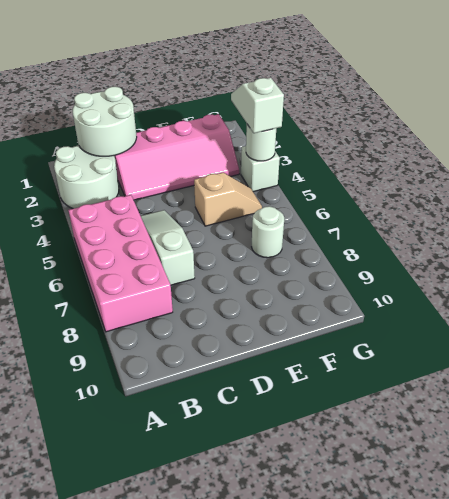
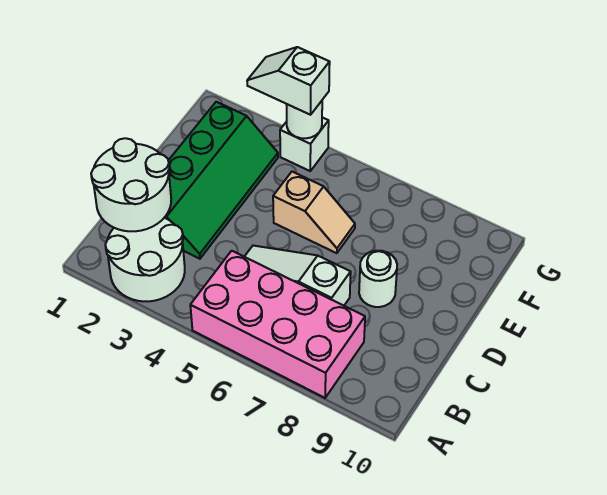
pink slope C2:F3 level 1 top 2 -> green slope C2:F3 level 1 top 2
tan slope E5:F5 level 1 top E -> tan slope E5:E6 level 1 top 5
white round brick F7 level 1 -> white round brick D8 level 1

